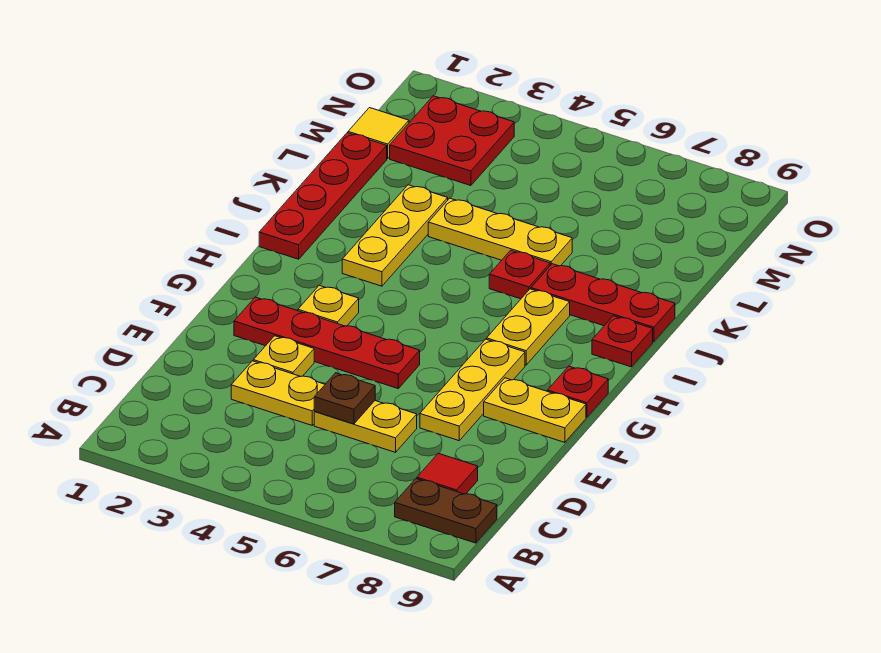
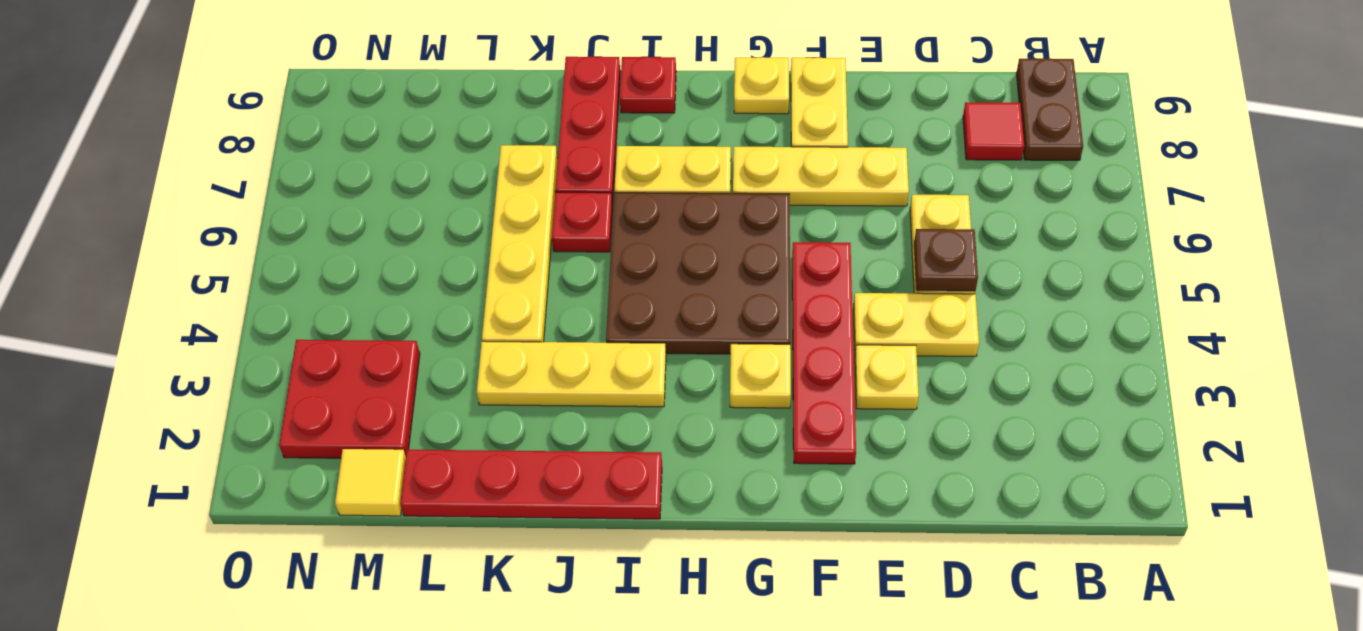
yellow plate D3:D4 level 1 -> yellow plate D4:E4 level 1
none -> brown plate G4:I6 level 1
red plate G9 level 1 -> yellow plate G9 level 1
yellow plate K4:K6 level 1 -> yellow plate K4:K7 level 1

